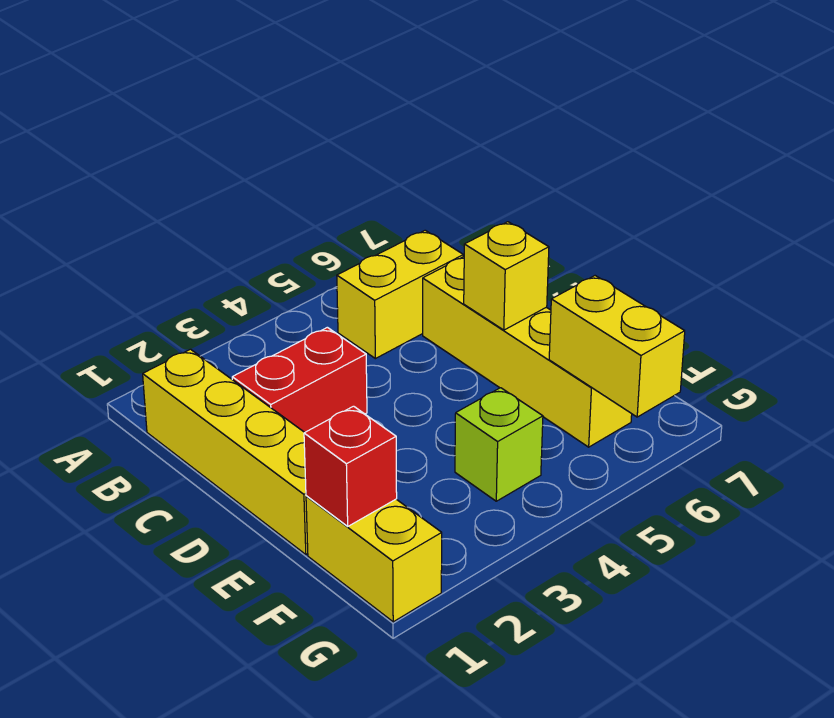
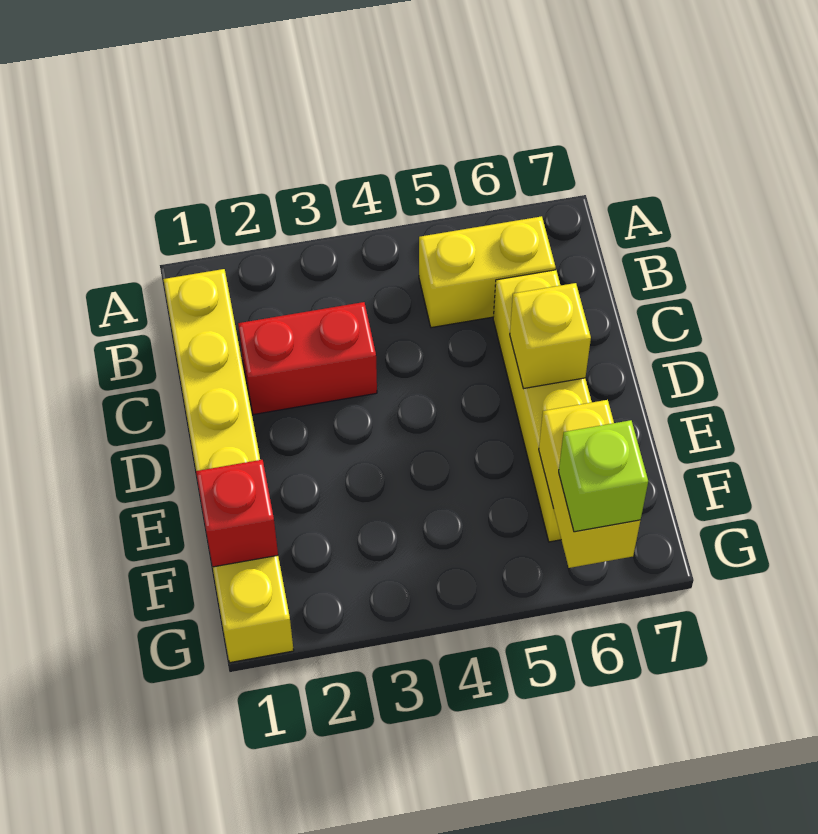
lime brick F4 level 1 -> lime brick G6 level 3

